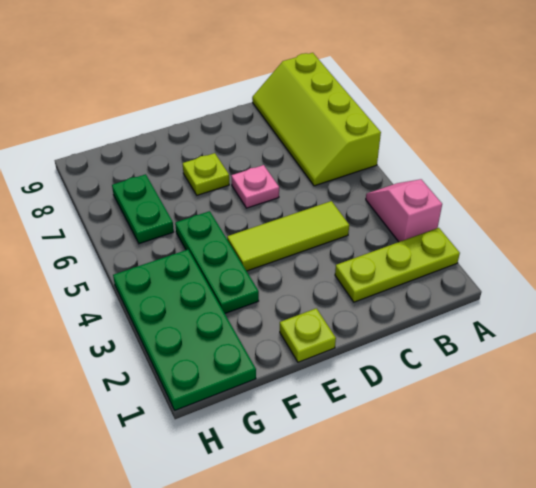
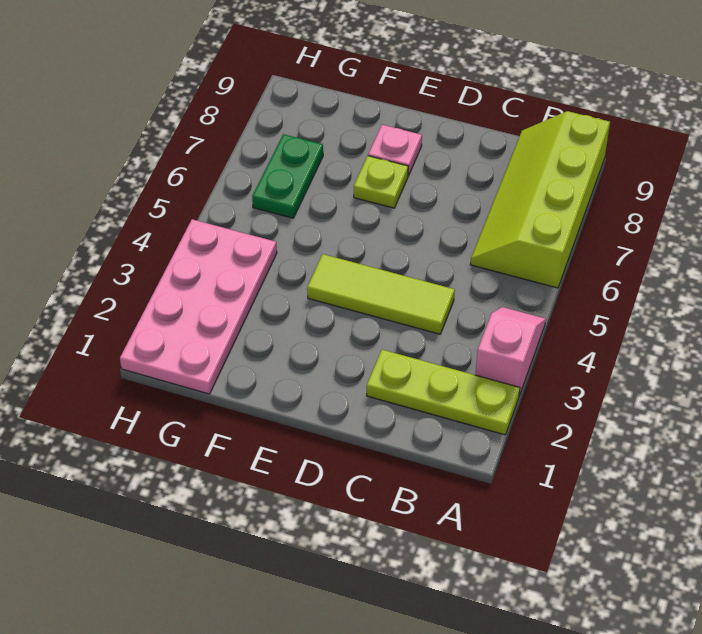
pink plate D6 level 1 -> pink plate E8 level 1
lime plate E1 level 1 -> none
green plate F3:F5 level 1 -> none
green plate G1:H4 level 1 -> pink plate G1:H4 level 1

